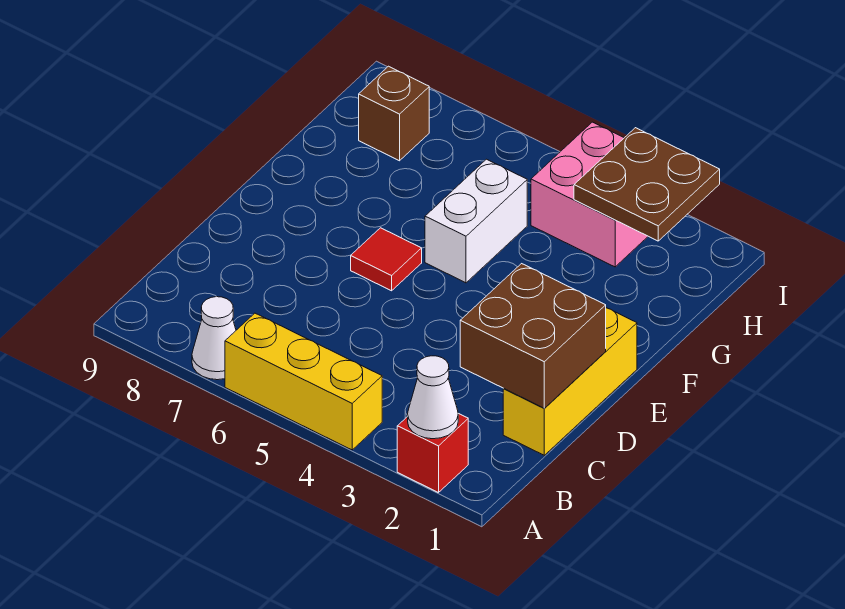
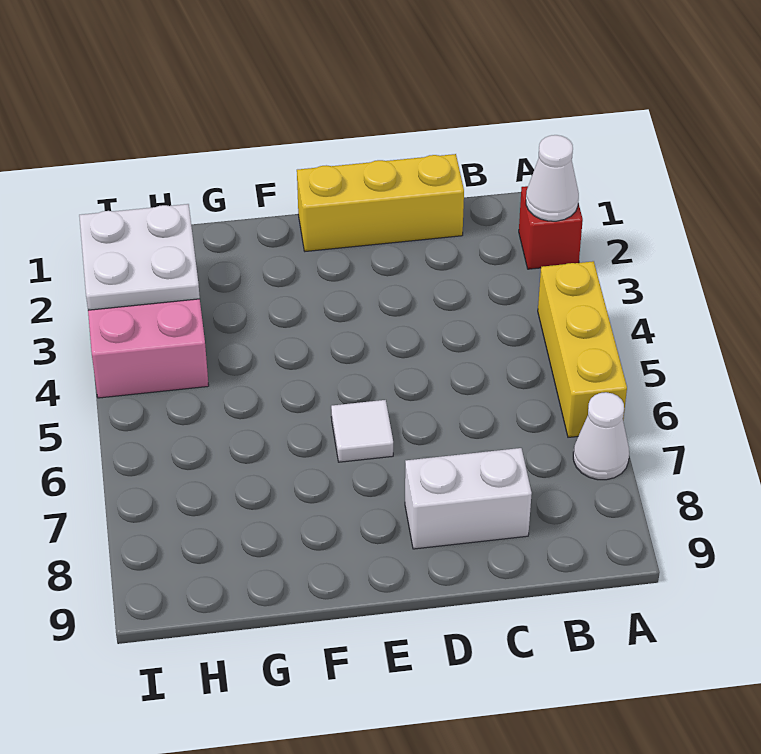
brown brick C1:D2 level 2 -> none
red tile E6 level 1 -> white tile E6 level 1
white brick F5:G5 level 1 -> white brick C8:D8 level 1
brown plate H2:I3 level 2 -> white plate H2:I3 level 2
brown brick H8 level 1 -> none

